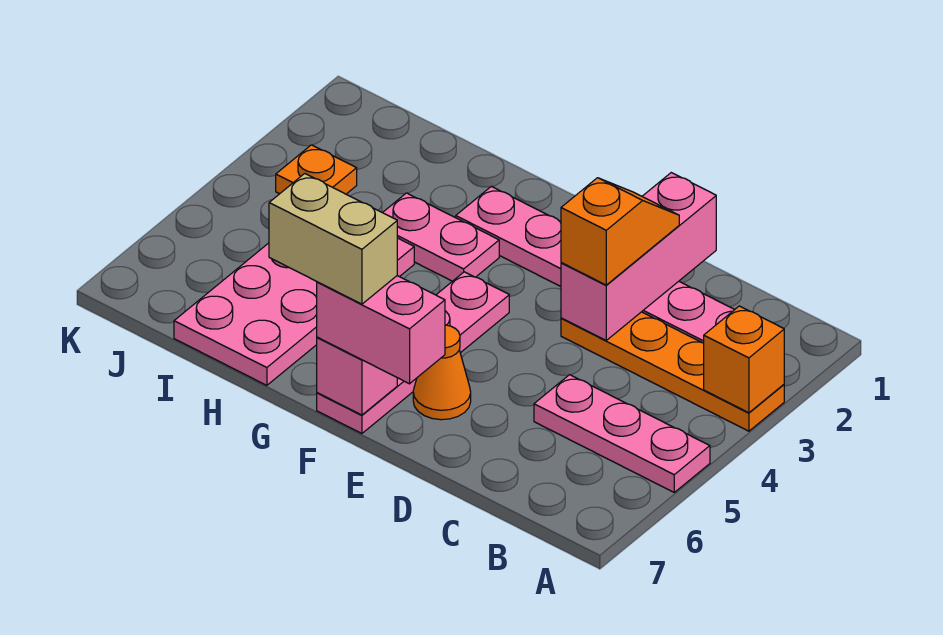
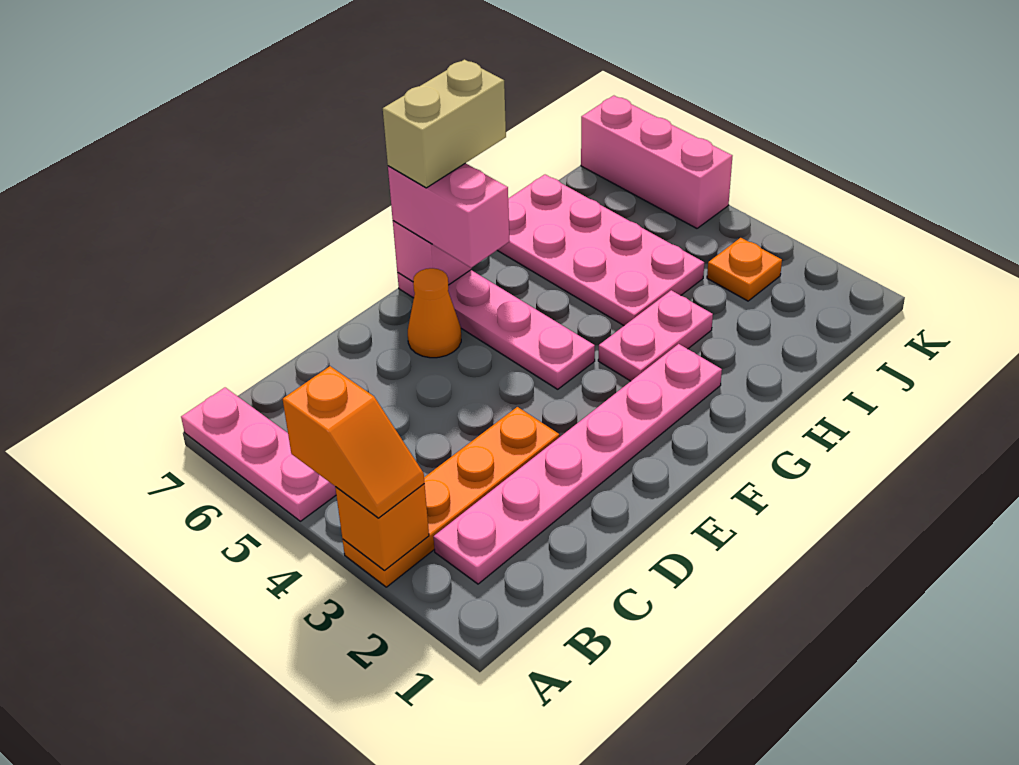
pink plate A5:C5 level 1 -> pink plate A5:A7 level 1
pink brick D1:D3 level 2 -> pink brick K5:K7 level 1
orange slope D2:D3 level 3 top 3 -> orange slope A3:A4 level 3 top 4
pink brick E7:F7 level 3 -> pink brick F6:F7 level 3

